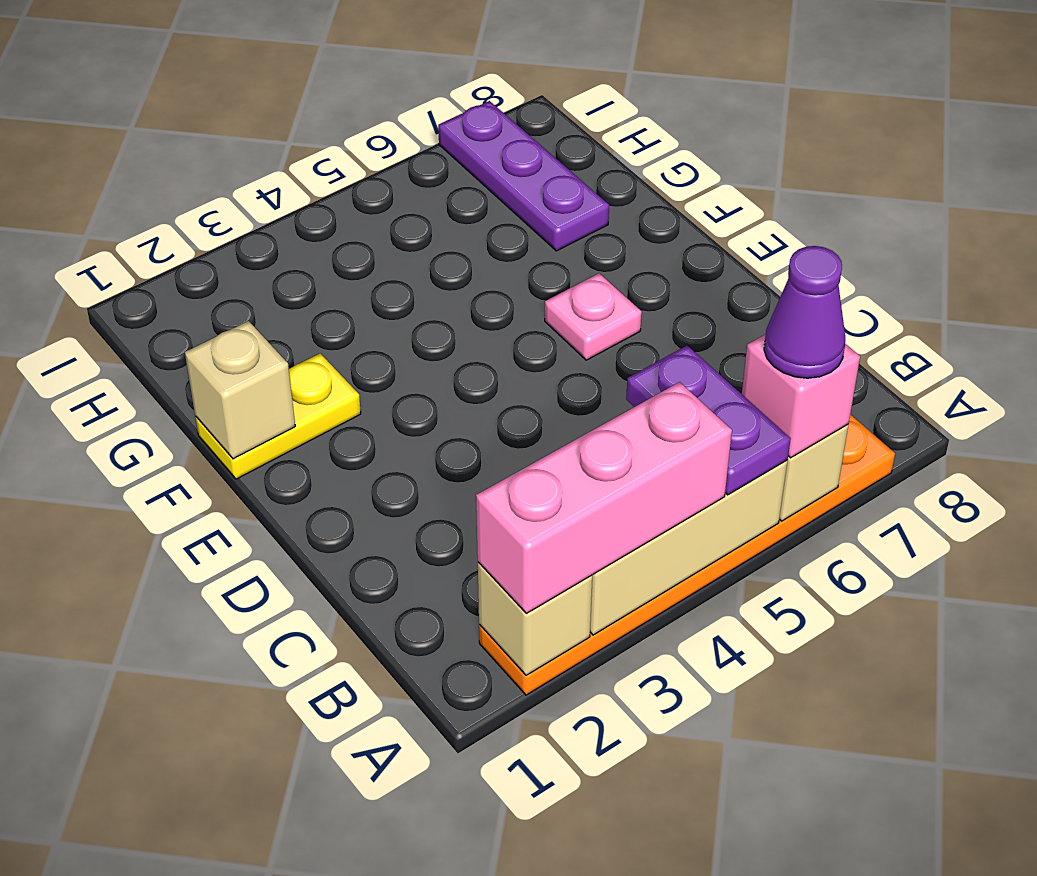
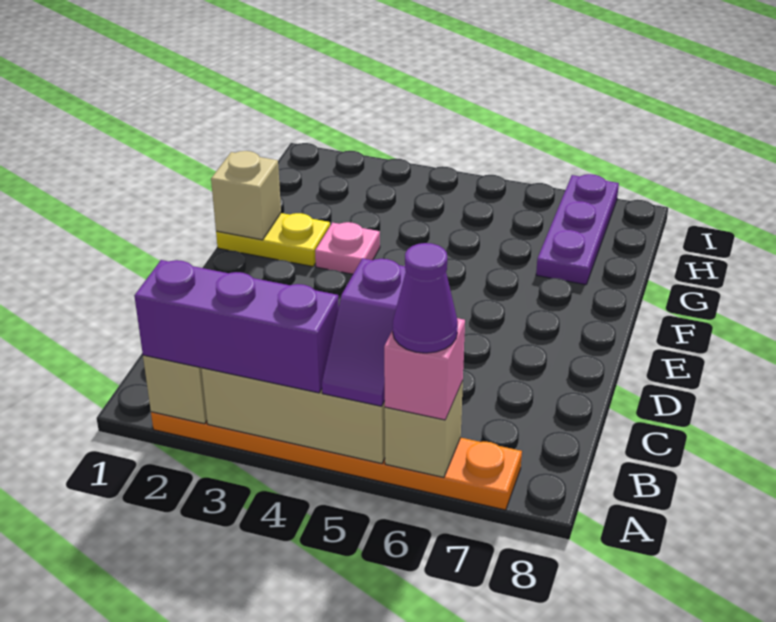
pink brick A2:A4 level 3 -> purple brick A2:A4 level 3
purple plate A5:B5 level 3 -> purple slope A5:B5 level 3 top B
pink plate E6 level 1 -> pink plate F3 level 1

